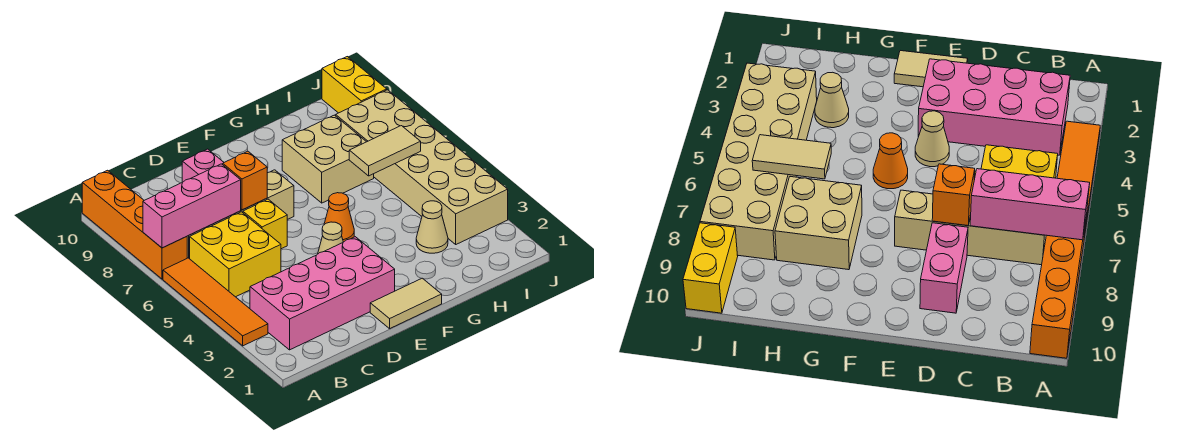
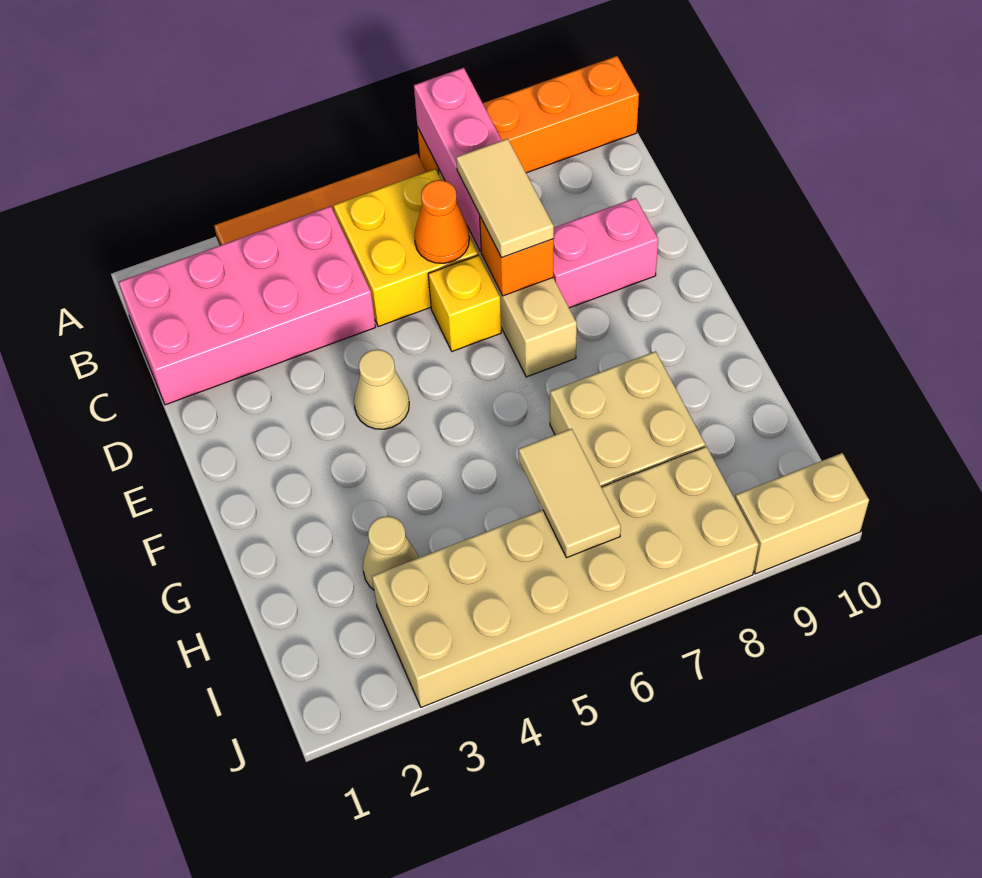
pink brick B2:E3 level 1 -> pink brick B1:C4 level 1
tan tile E1:F1 level 1 -> tan tile C7:D7 level 3
orange cone F5 level 1 -> orange cone C6 level 2
yellow brick J9:J10 level 1 -> tan brick J9:J10 level 1

